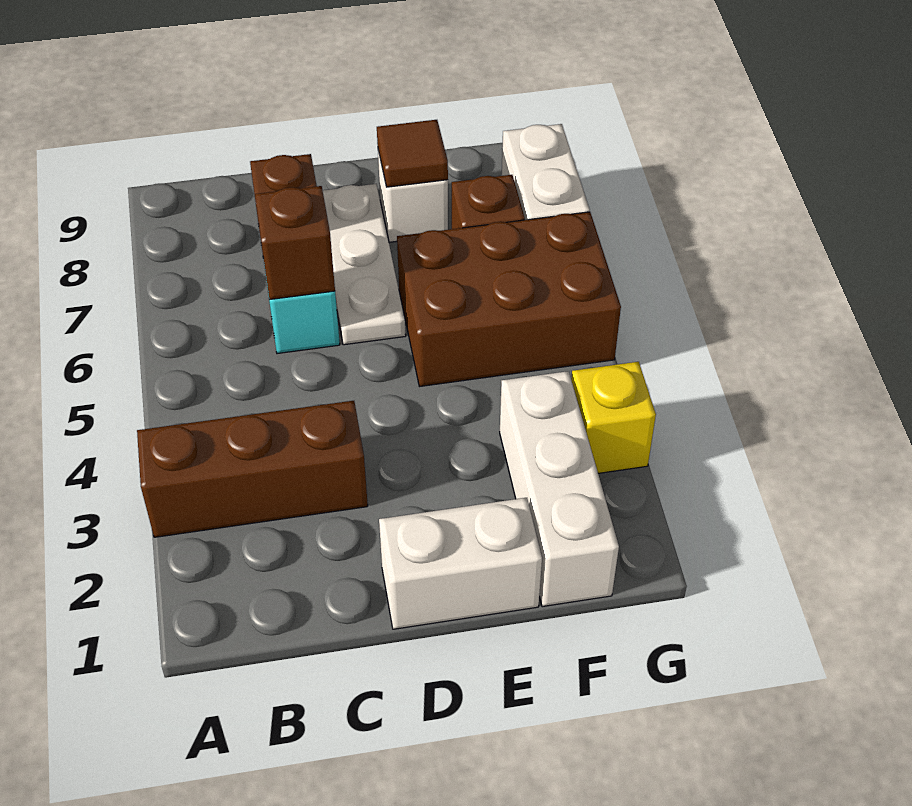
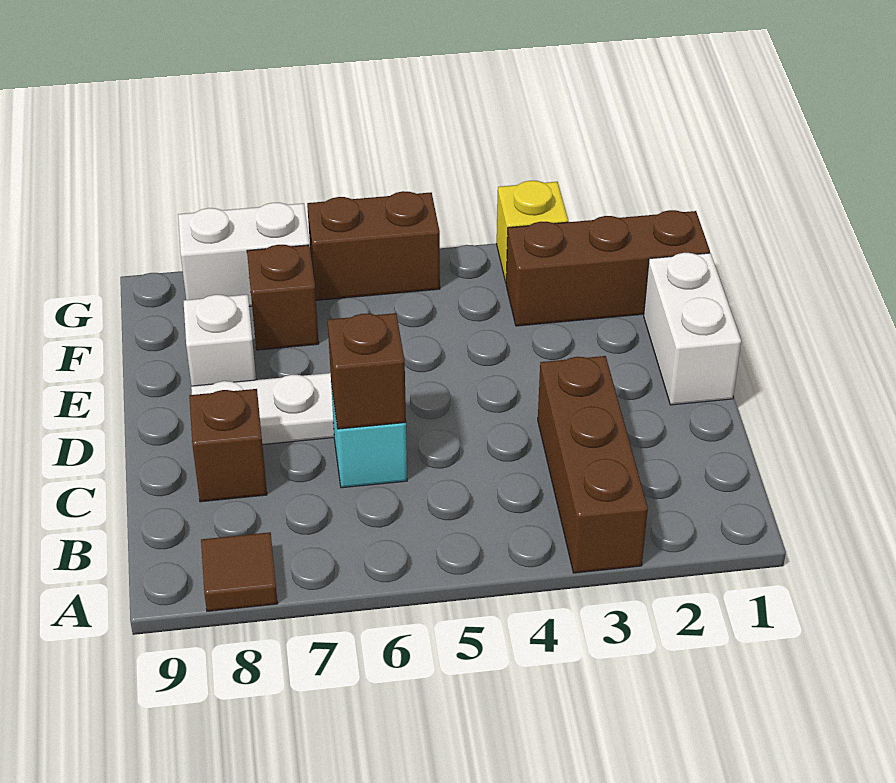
brown brick E5:G6 level 1 -> brown brick G5:G6 level 1
brown tile E8 level 2 -> brown tile A8 level 1
white brick F1:F3 level 1 -> brown brick F1:F3 level 1

